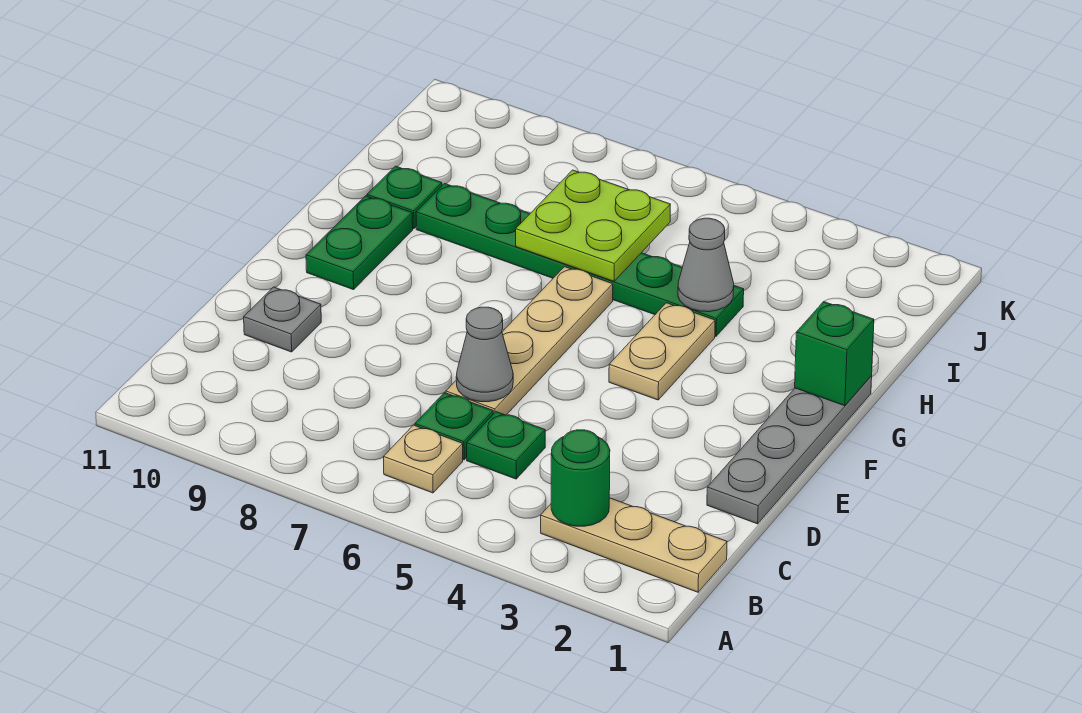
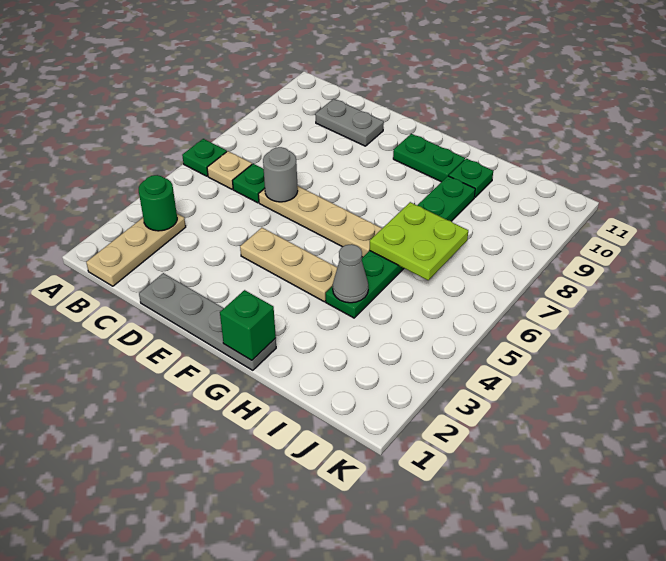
green plate C5 level 1 -> green plate A6 level 1
grey cone D6 level 2 -> grey round brick D6 level 2
grey plate D10 level 1 -> grey plate C10:D10 level 1
tan plate F4:G4 level 1 -> tan plate E4:G4 level 1

